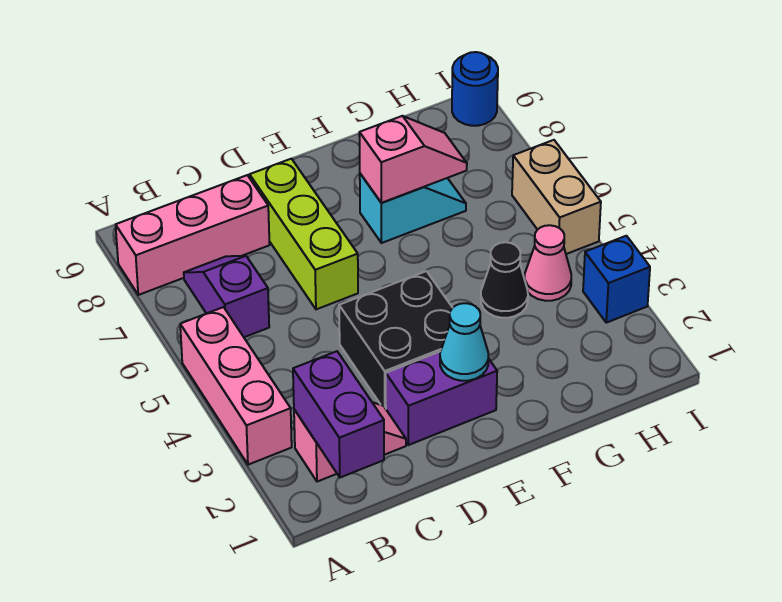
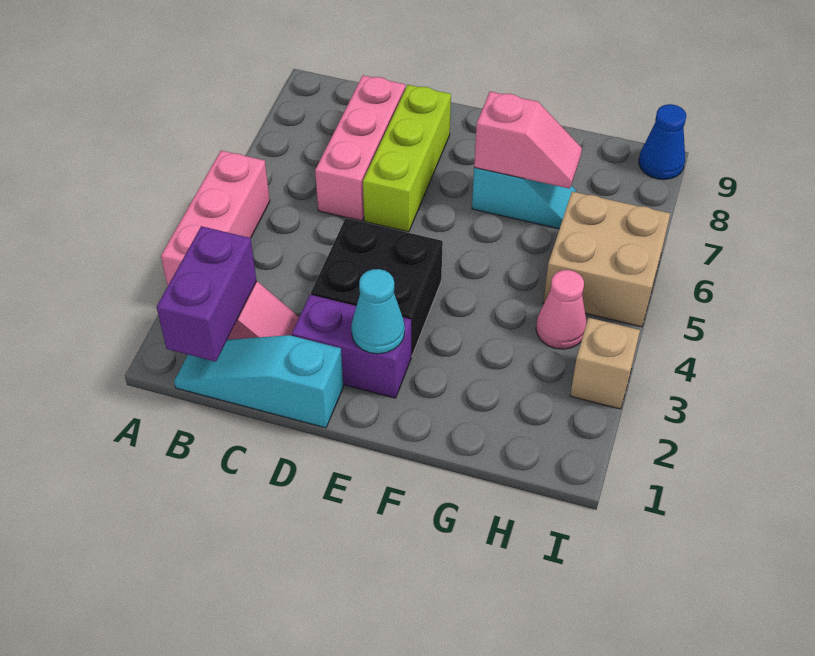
pink brick A8:C8 level 1 -> pink brick C6:C8 level 1
none -> cyan slope B1:D1 level 1 top D
purple slope B6:B7 level 1 top 6 -> none
black cone G4 level 1 -> none
blue brick I3 level 1 -> tan brick I3 level 1
tan brick I5:I6 level 1 -> tan brick H5:I6 level 1
blue round brick I9 level 1 -> blue cone I9 level 1

